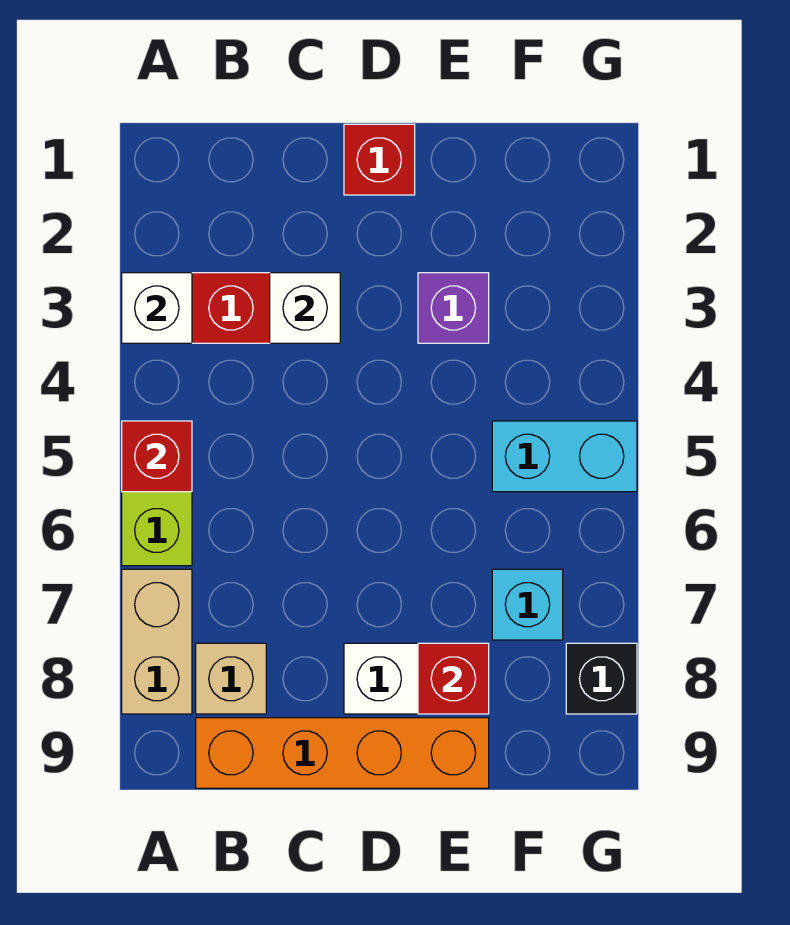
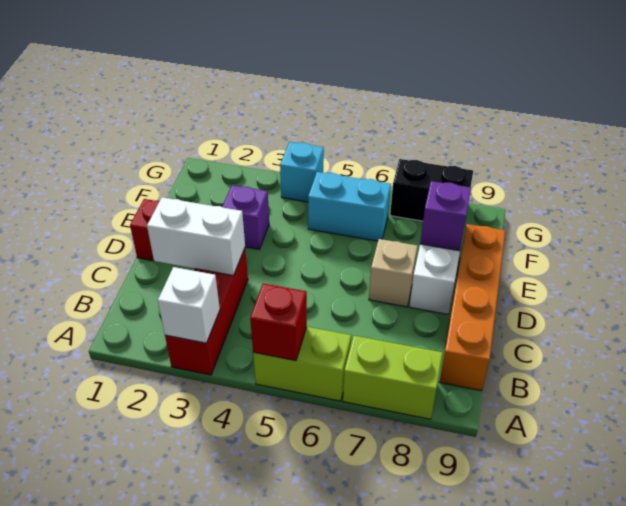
tan brick A7:A8 level 1 -> lime brick A7:A8 level 1
tan brick B8 level 1 -> tan brick D7 level 1
white brick C3 level 2 -> white brick C2:C3 level 2
red brick E8 level 2 -> purple brick E8 level 2
cyan brick F5:G5 level 1 -> cyan brick F5:F6 level 1
cyan brick F7 level 1 -> cyan brick G4 level 1
black brick G8 level 1 -> black brick G7:G8 level 1

